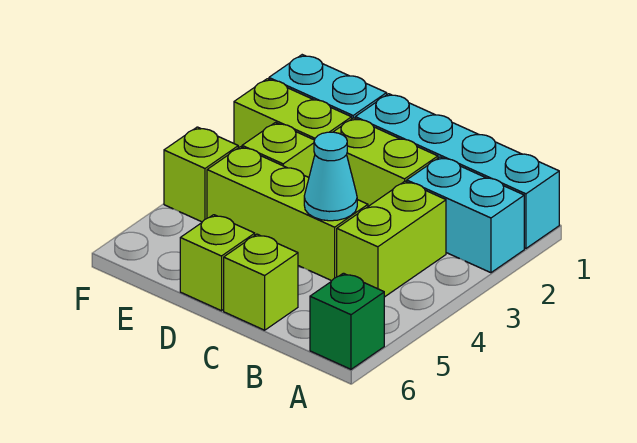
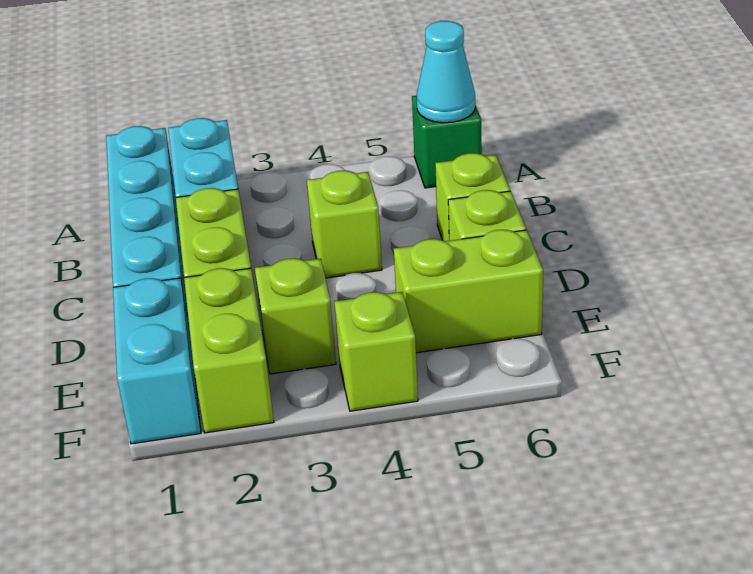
lime brick B3:B4 level 1 -> lime brick E5:E6 level 1
lime brick C4:E4 level 1 -> lime brick C4 level 1
cyan cone C4 level 2 -> cyan cone A6 level 2

